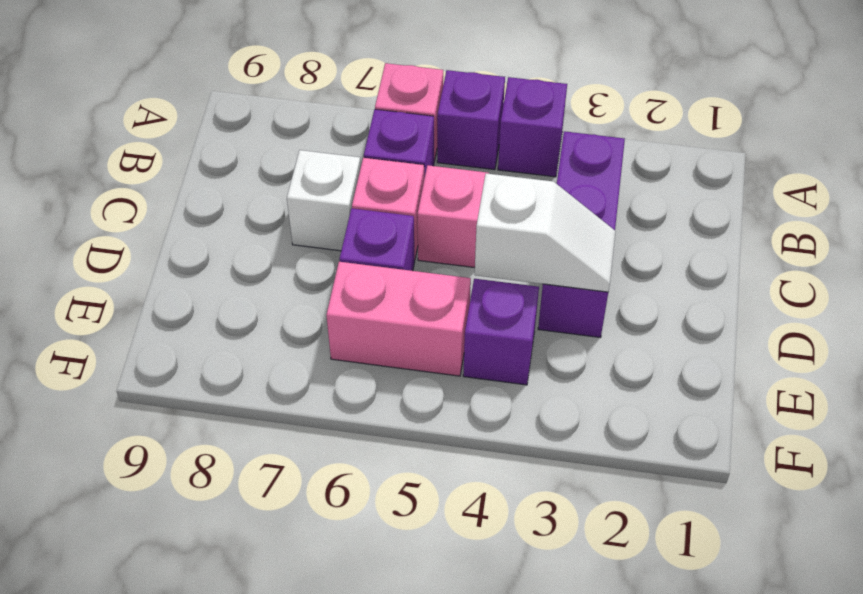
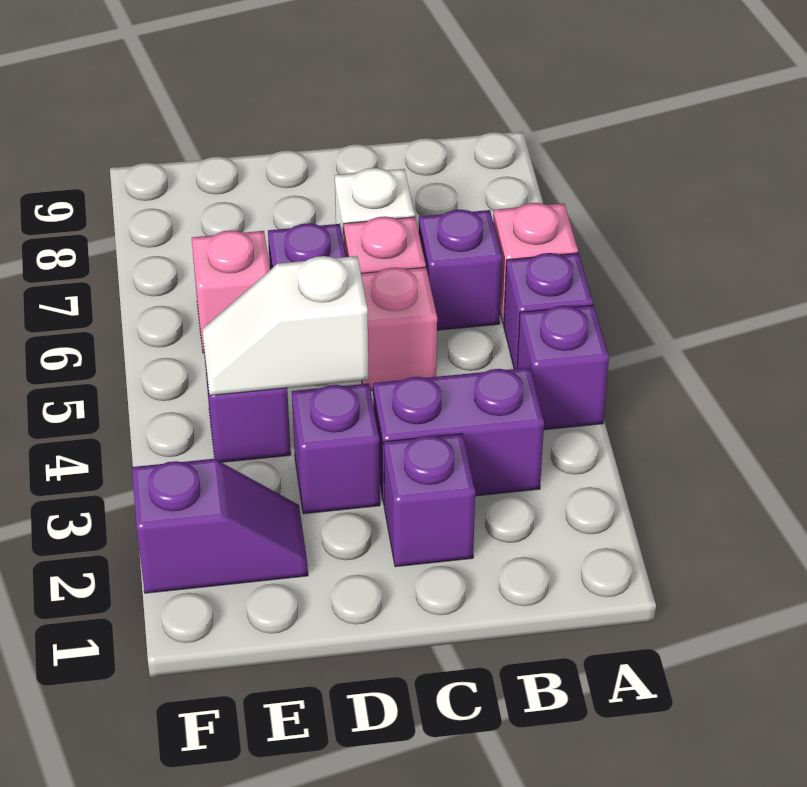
none -> purple brick C2 level 1
white slope D3:D4 level 2 top 4 -> white slope D4:E4 level 2 top D
none -> purple slope E2:F2 level 1 top F
pink brick E5:E6 level 1 -> pink brick E6 level 1

